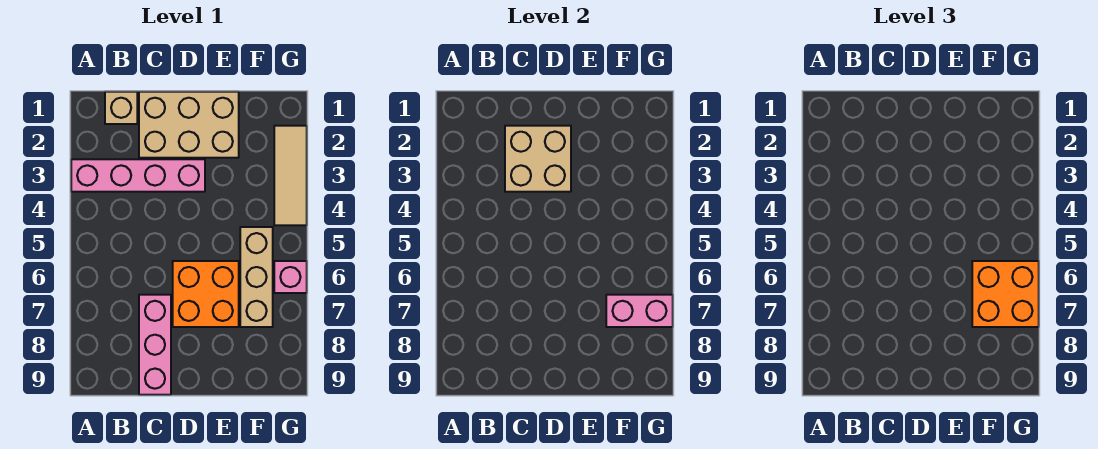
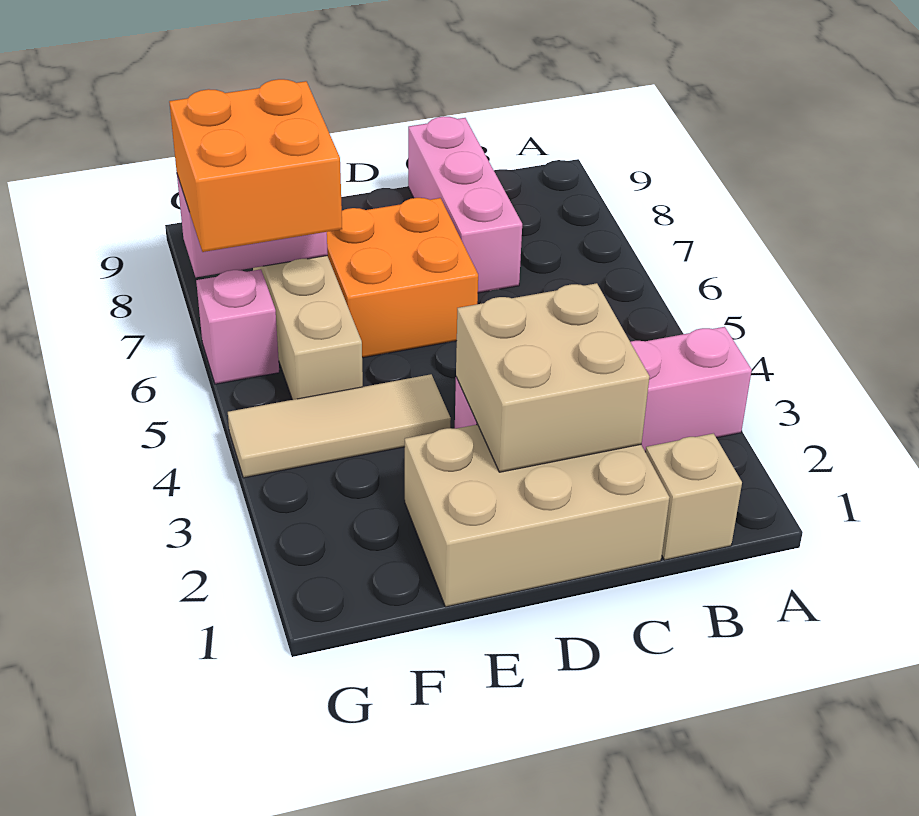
tan tile G2:G4 level 1 -> tan tile E4:G4 level 1

